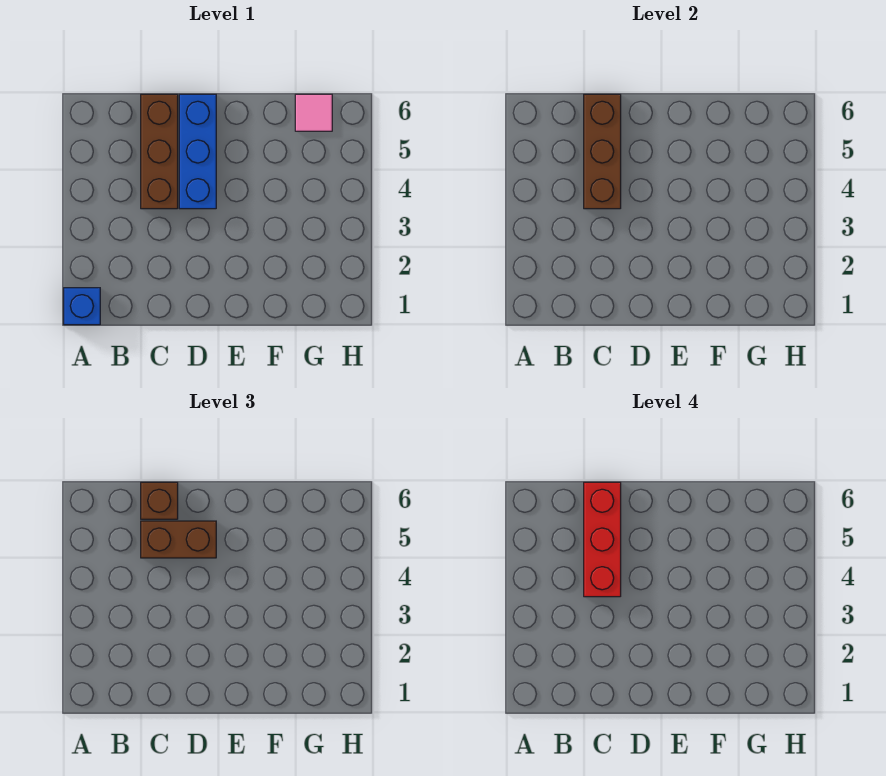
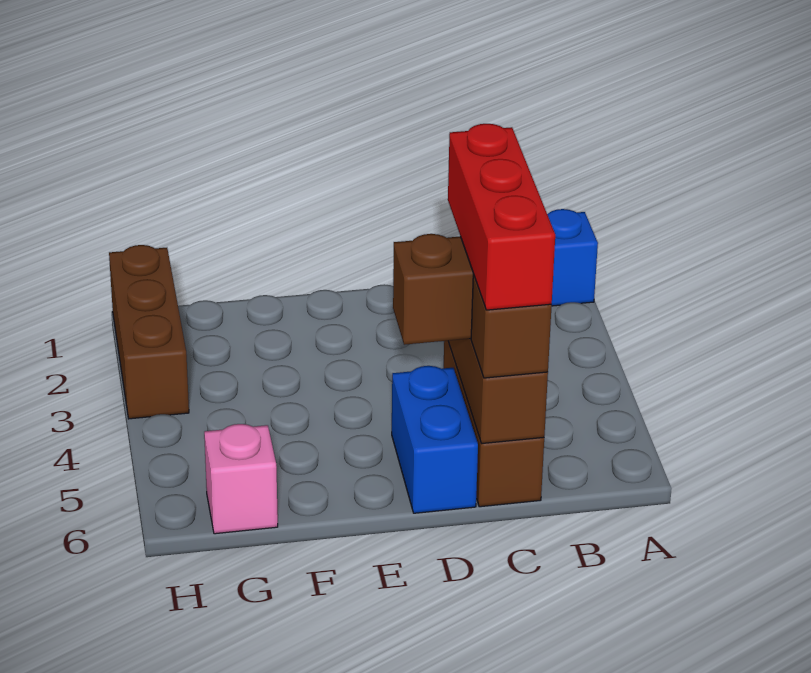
blue brick D4:D6 level 1 -> blue brick D5:D6 level 1
pink tile G6 level 1 -> pink brick G6 level 1
none -> brown brick H1:H3 level 1

